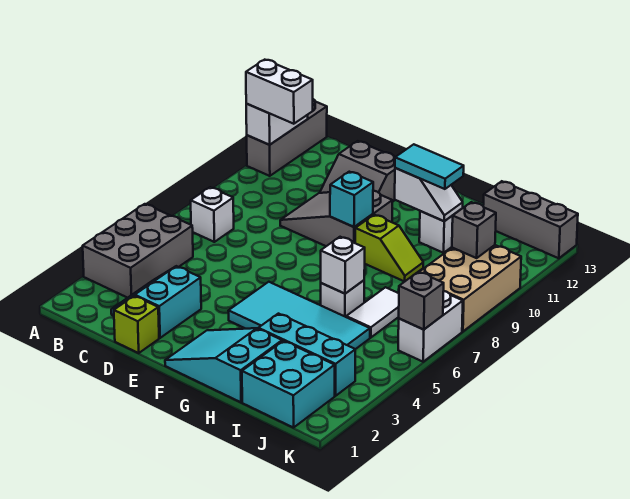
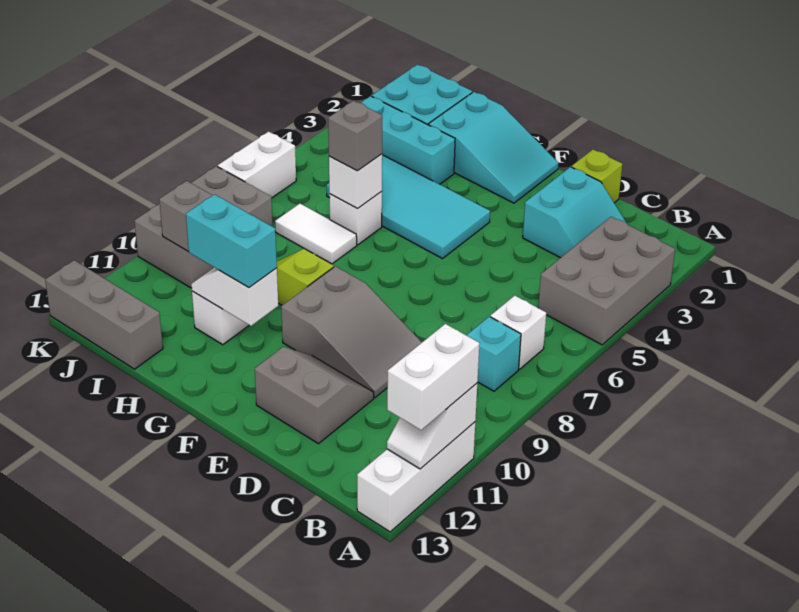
grey brick A11:A13 level 1 -> white brick A11:A13 level 1
white brick A11:B11 level 3 -> white brick A11:A12 level 3
cyan brick F9 level 2 -> cyan brick B8 level 1
cyan tile G11:H11 level 3 -> cyan brick G11:H11 level 3
white tile I6:I7 level 1 -> white tile H7:I7 level 1
tan brick J8:K10 level 1 -> grey brick J8:K10 level 1
grey brick K6 level 2 -> grey brick H6 level 3

